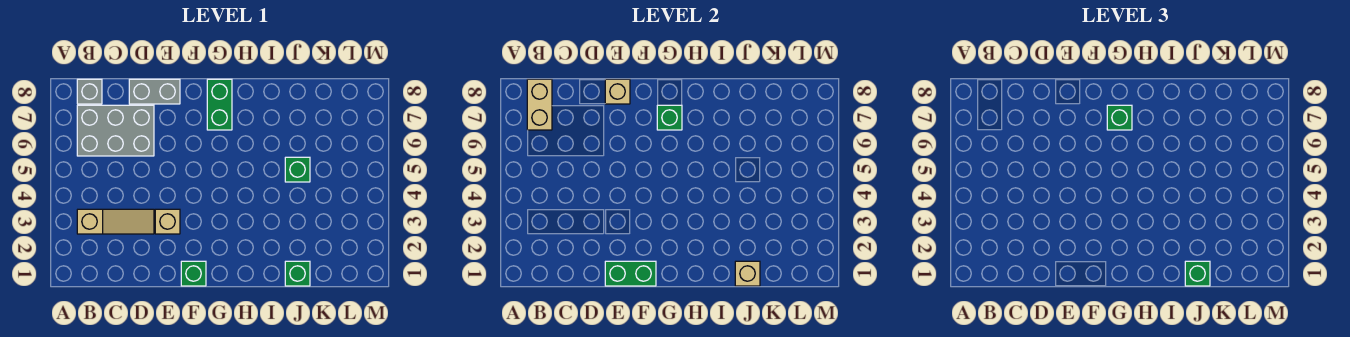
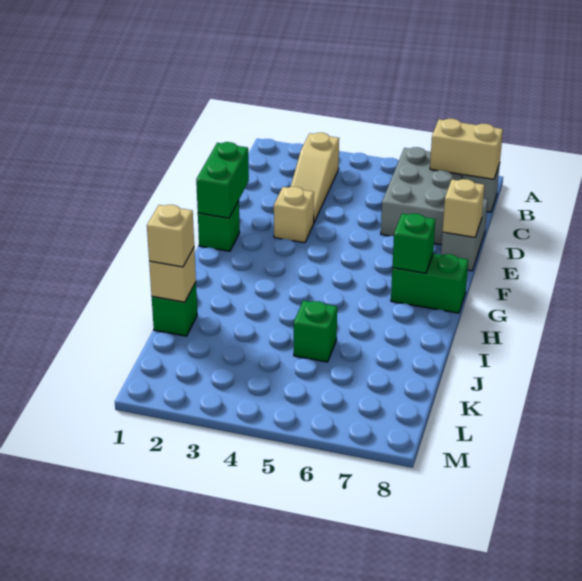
green brick G7 level 3 -> none
green brick J1 level 3 -> tan brick J1 level 3

